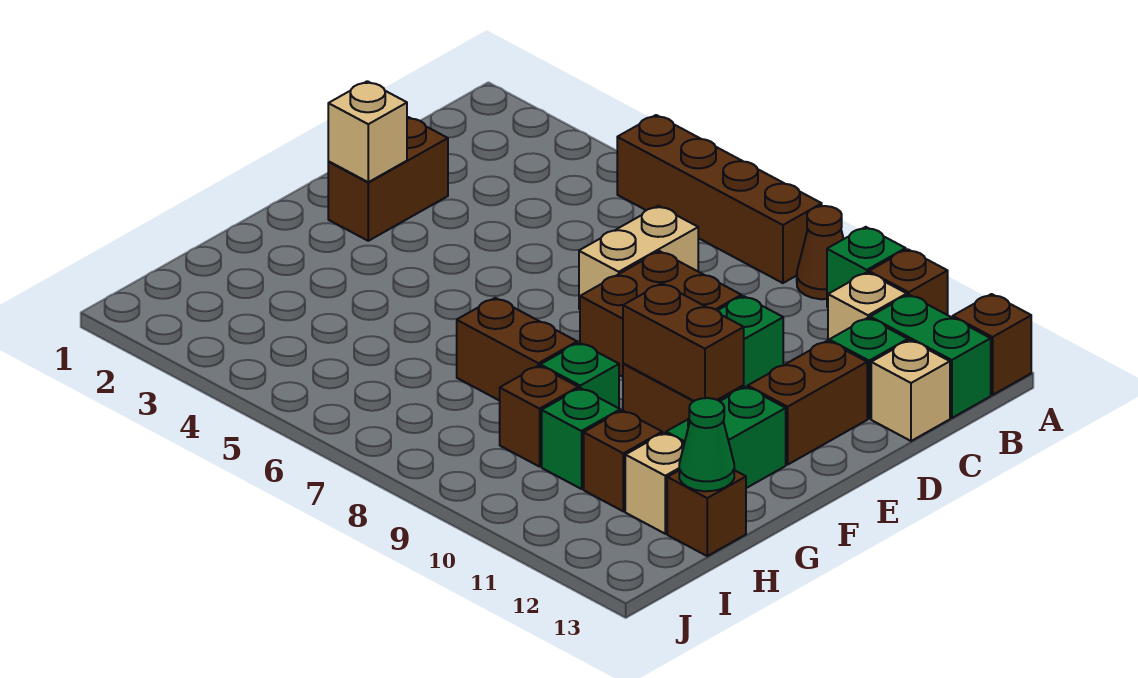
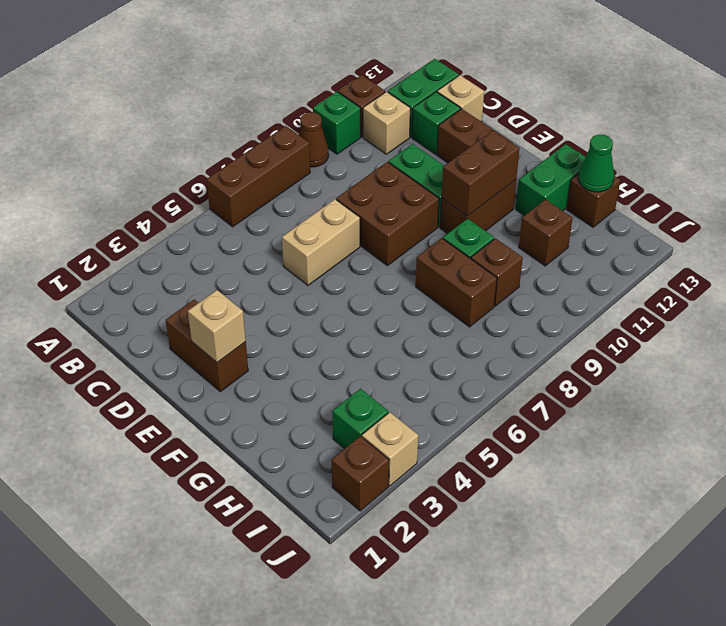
brown brick A5:A8 level 1 -> brown brick A6:A8 level 1
brown brick A13 level 1 -> brown brick J2 level 1
tan brick C7:D7 level 1 -> tan brick D6:D7 level 1
green brick F12:G12 level 1 -> green brick G12:G13 level 1
brown brick G7:G8 level 1 -> brown brick G8:H8 level 1
green brick H10 level 1 -> green brick I3 level 1
tan brick H12 level 1 -> tan brick J3 level 1

